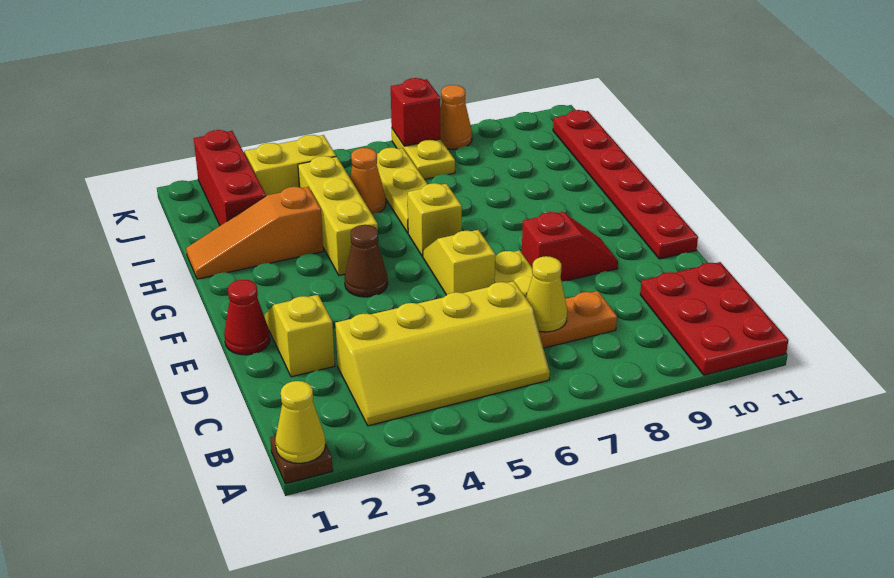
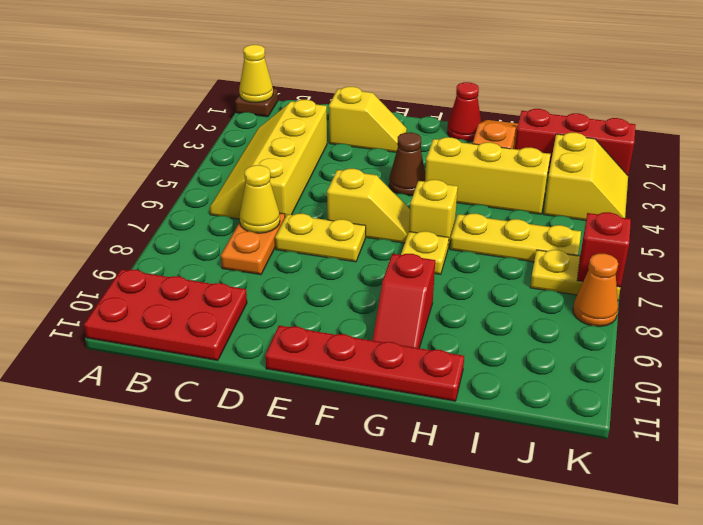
red cone E1 level 1 -> red cone G1 level 1
red slope E8:E9 level 1 top 8 -> red slope G9:G10 level 1 top 9
red plate E11:J11 level 1 -> red plate E11:H11 level 1
none -> yellow plate G7 level 1
orange cone I5 level 1 -> none

